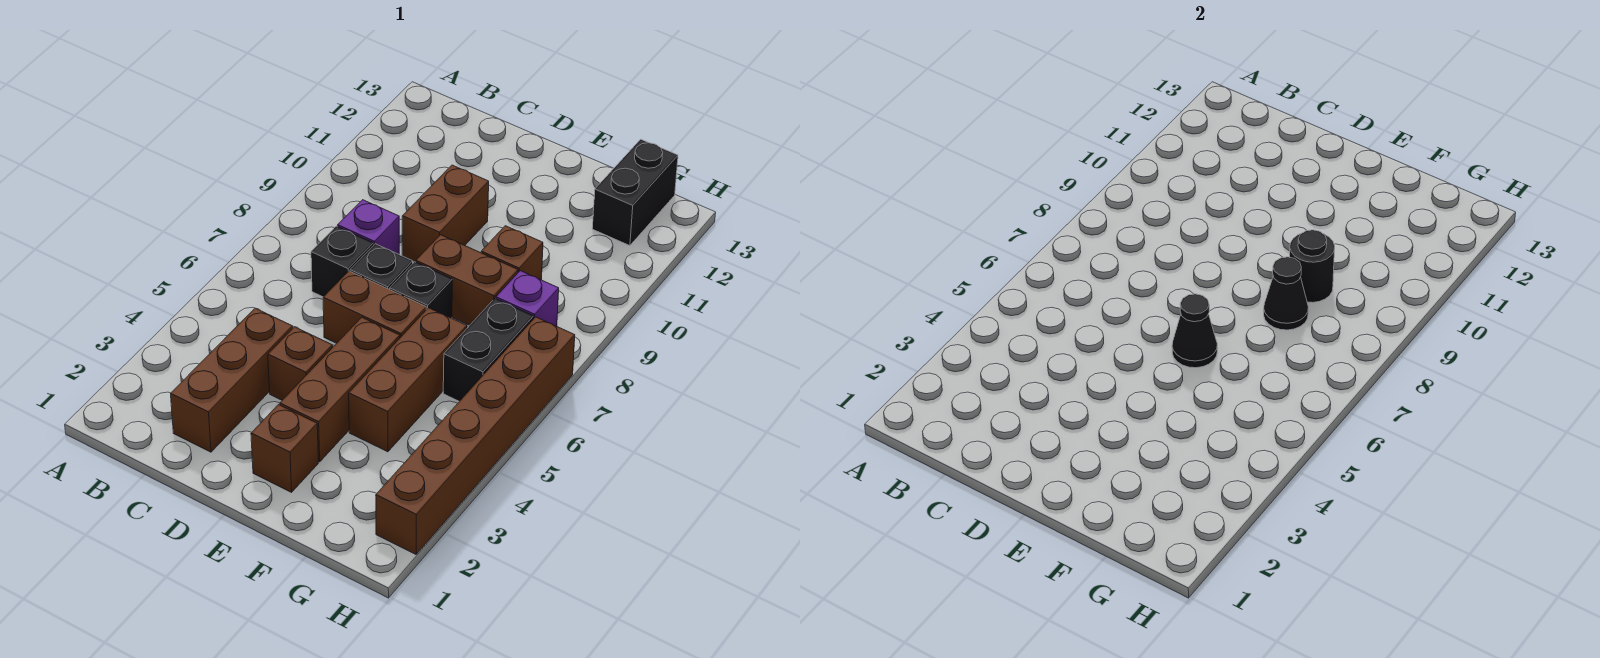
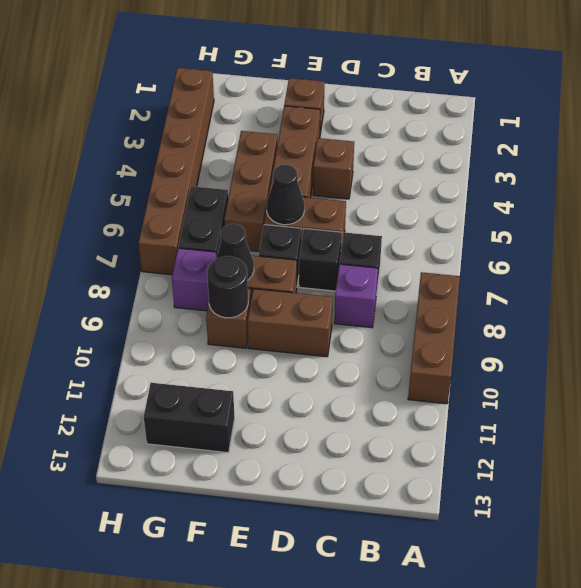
brown brick C2:C4 level 1 -> brown brick A8:A10 level 1
brown brick D9:D10 level 1 -> brown brick D9:E9 level 1
black brick G12:G13 level 1 -> black brick F12:G12 level 1

